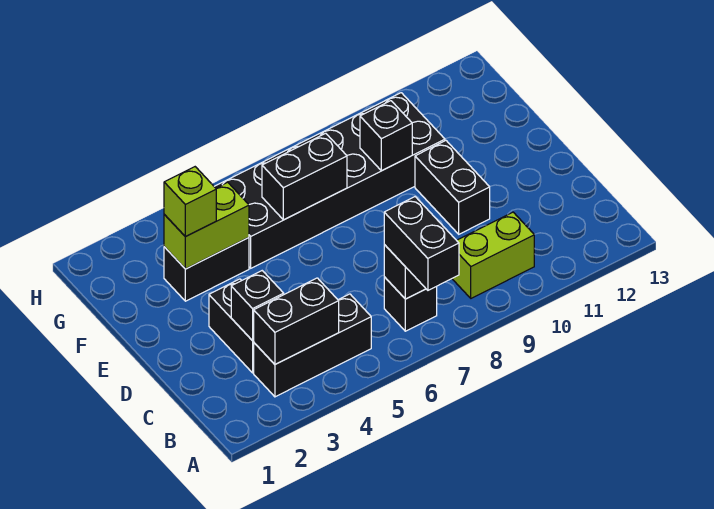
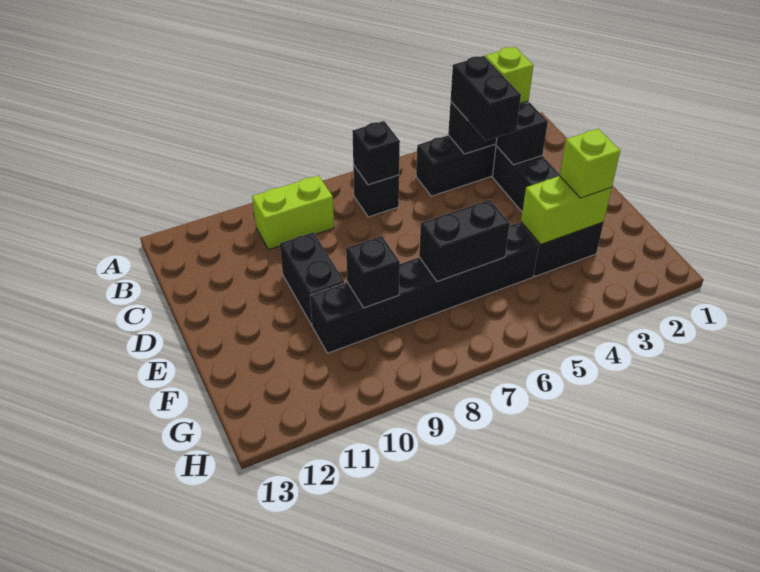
black brick A7:B7 level 3 -> black brick B4:C4 level 3
none -> lime brick B3 level 3
black brick F5:G10 level 1 -> black brick F5:F10 level 1

